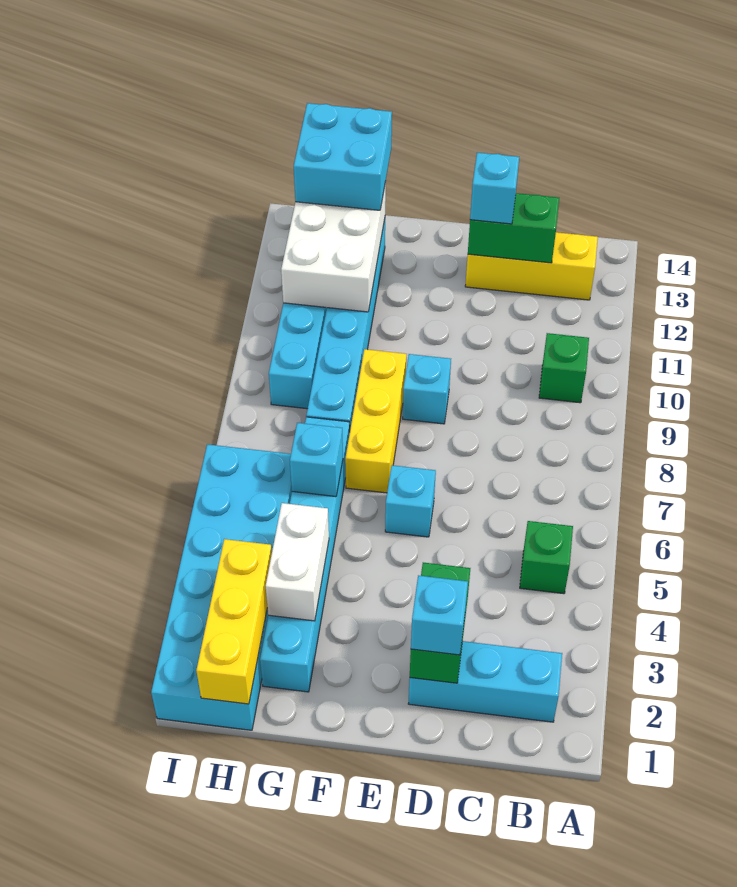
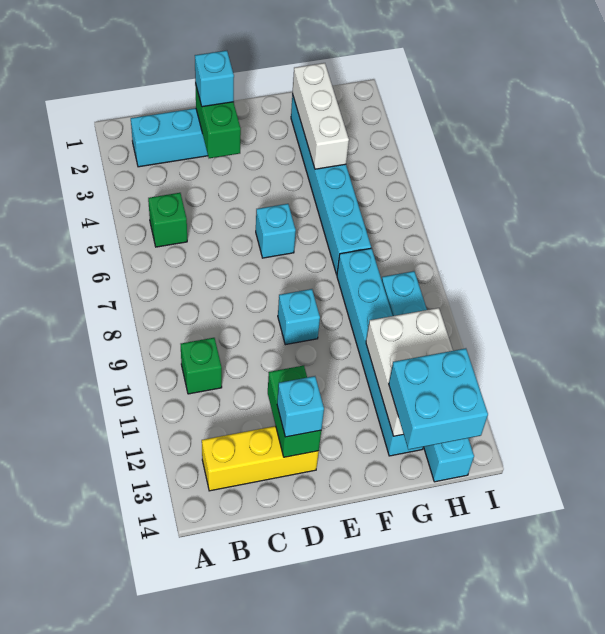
green brick C13:D13 level 2 -> green brick D12:D13 level 2
yellow brick F7:F9 level 1 -> none
white brick G3:G4 level 2 -> white brick G2:G4 level 2
cyan brick G6 level 2 -> none
cyan brick H1:I6 level 1 -> none
yellow brick H1:H3 level 2 -> none

